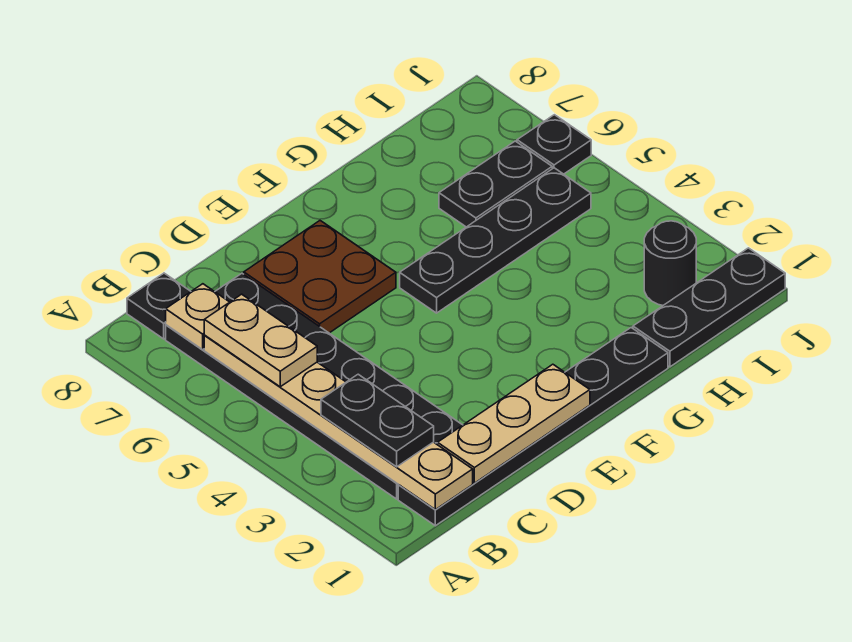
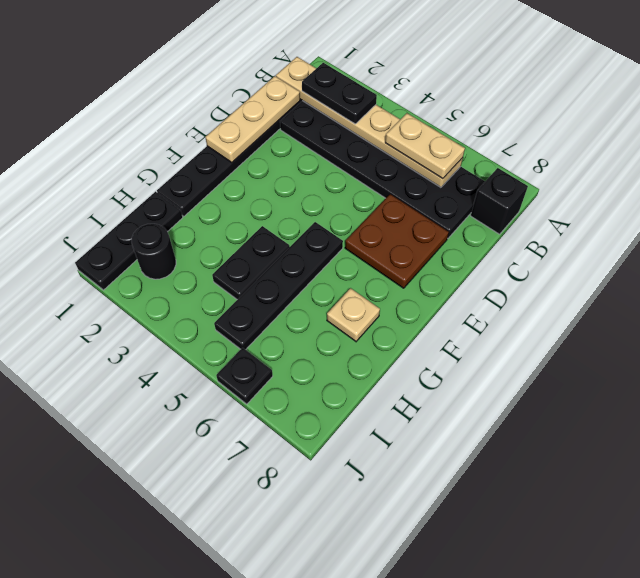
tan plate B7 level 2 -> tan plate G7 level 1
black plate B8 level 1 -> black brick B8 level 1
black plate H6:I6 level 1 -> black plate G4:H4 level 1

